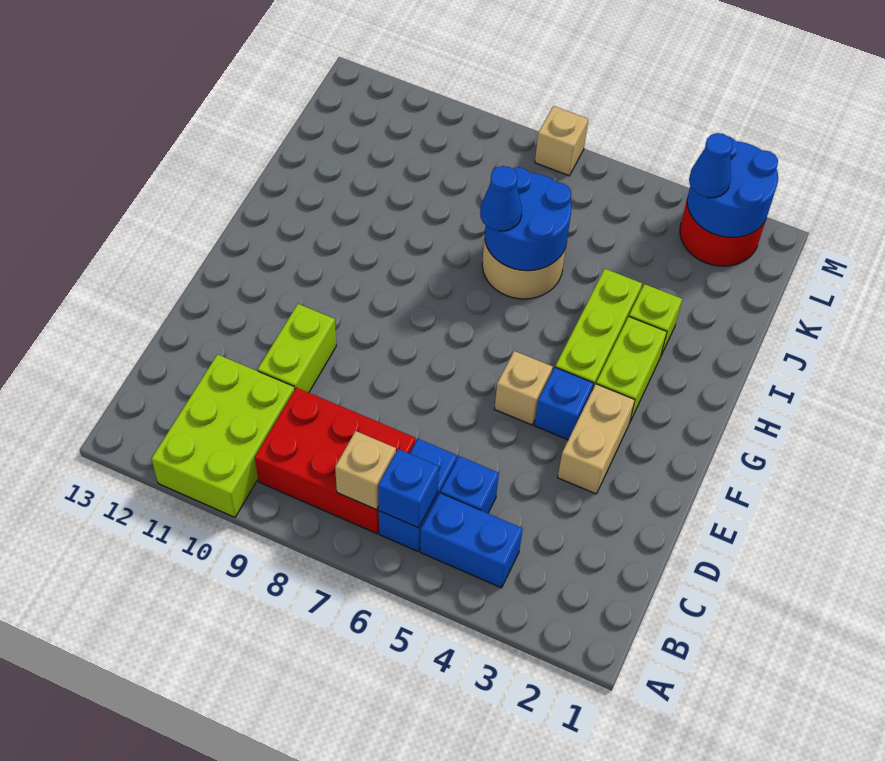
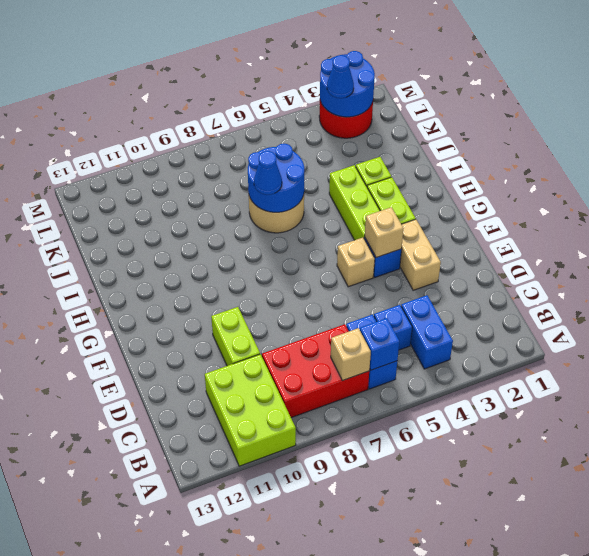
blue brick B4:B5 level 1 -> blue brick B4:C4 level 1
tan brick M7 level 1 -> tan brick F4 level 2

